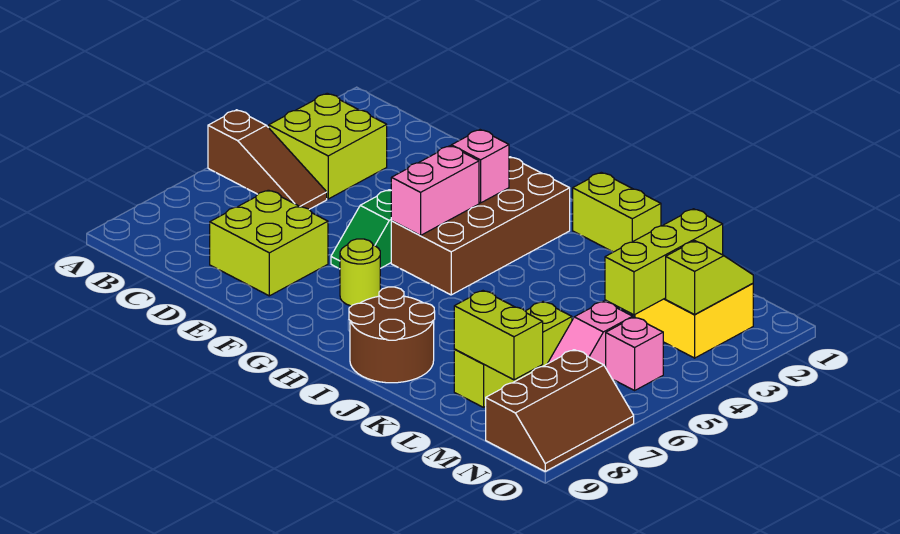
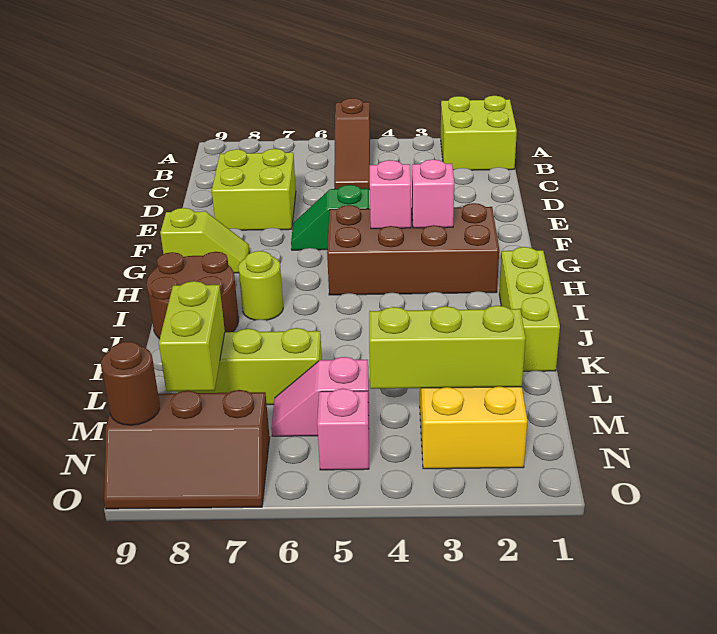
lime brick B3:C4 level 1 -> lime brick A1:B2 level 1
pink brick G4:G5 level 2 -> pink brick G4 level 2
lime round brick G7 level 1 -> lime round brick I7 level 1
lime brick I1:J1 level 1 -> lime brick I1:K1 level 1
lime slope N2:N3 level 2 top 3 -> lime slope G8:G9 level 1 top 9
none -> brown round brick N9 level 2

